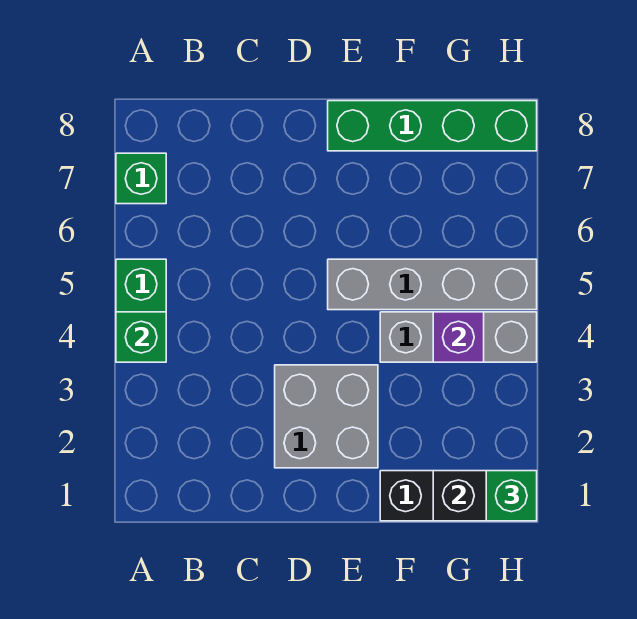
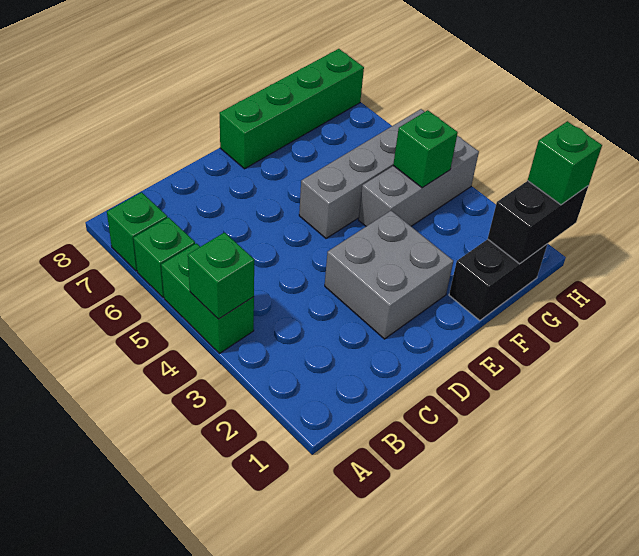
none -> green brick A6 level 1
purple brick G4 level 2 -> green brick G4 level 2

